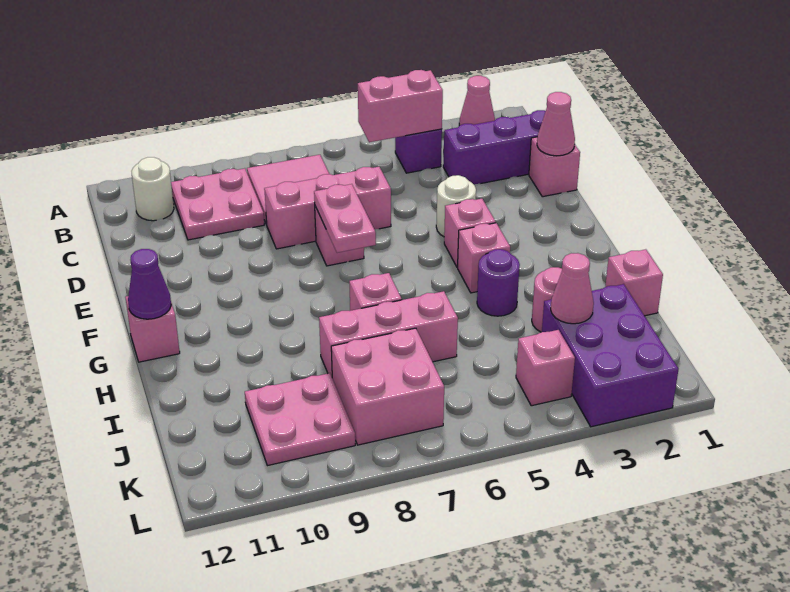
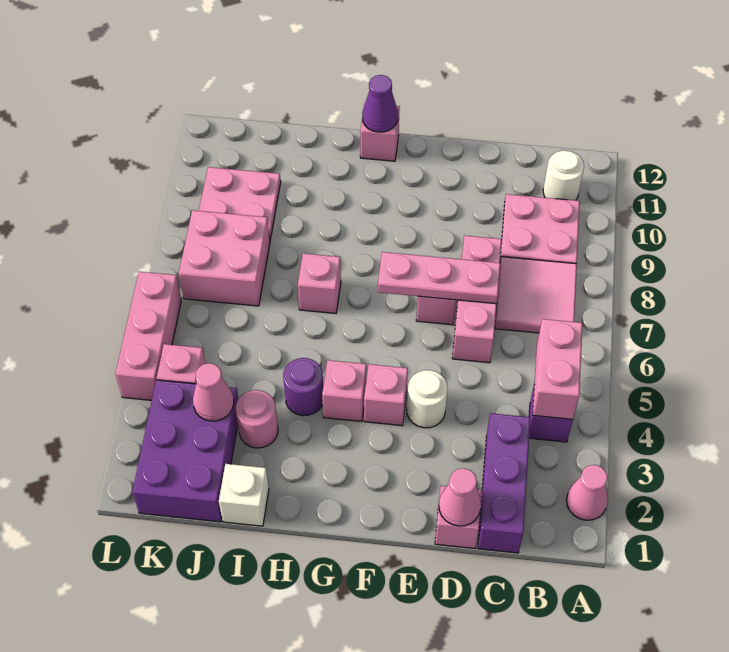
pink plate E7:F7 level 2 -> pink plate D7:F7 level 2
pink brick I1 level 1 -> white brick I1 level 1
pink brick I6:I8 level 1 -> pink brick L4:L6 level 1
purple brick J2:L3 level 1 -> purple brick J1:K3 level 1

